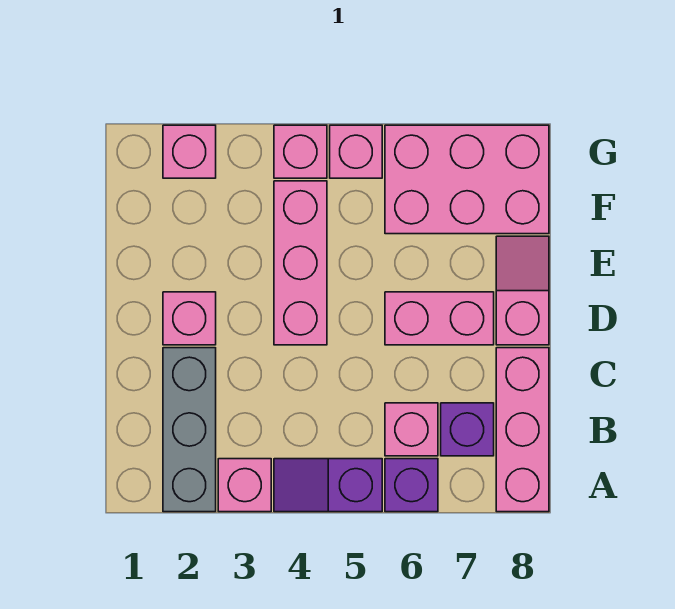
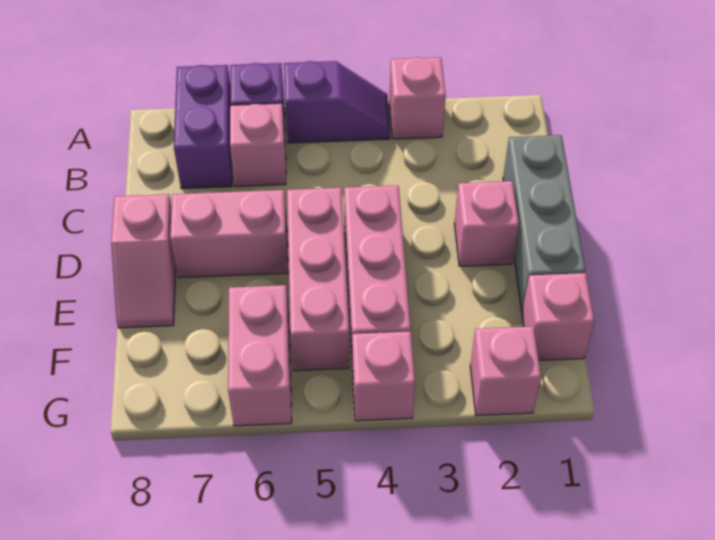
grey brick A2:C2 level 1 -> grey brick C1:E1 level 1
pink brick A8:C8 level 1 -> pink brick D5:F5 level 1
purple brick B7 level 1 -> purple brick A7:B7 level 1
pink brick F6:G8 level 1 -> pink brick F6:G6 level 1
pink brick G5 level 1 -> pink brick F1 level 1

